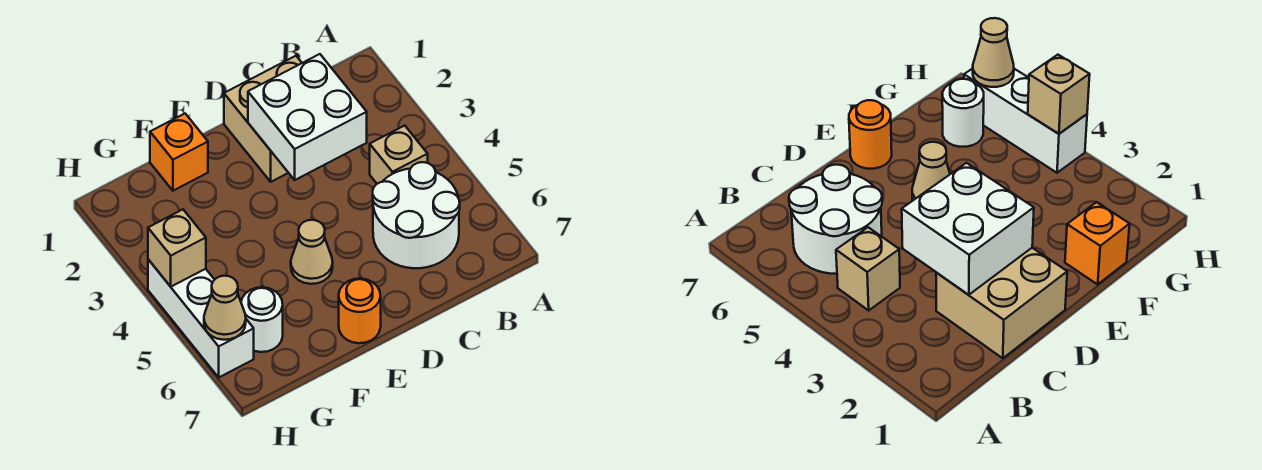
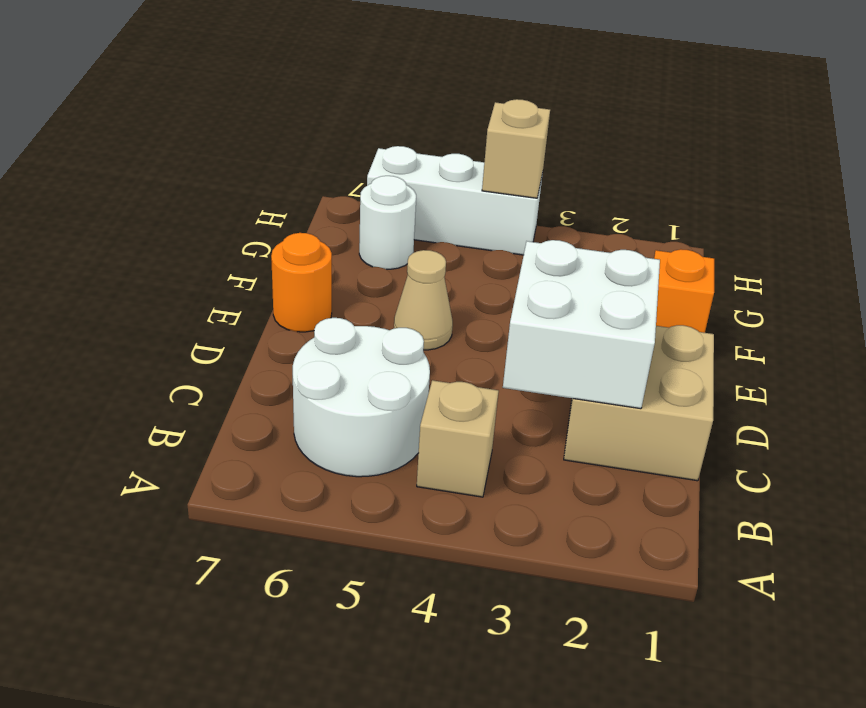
tan cone H6 level 2 -> none

